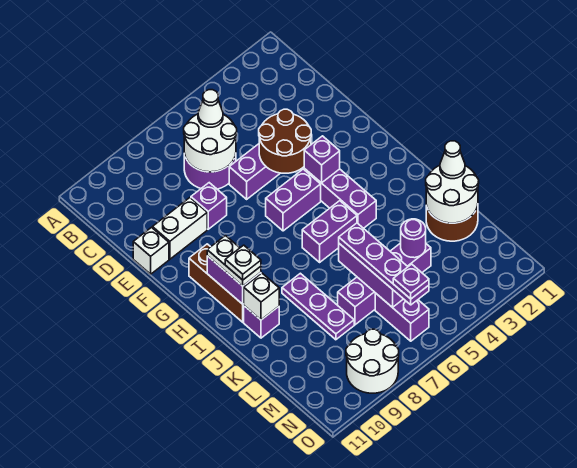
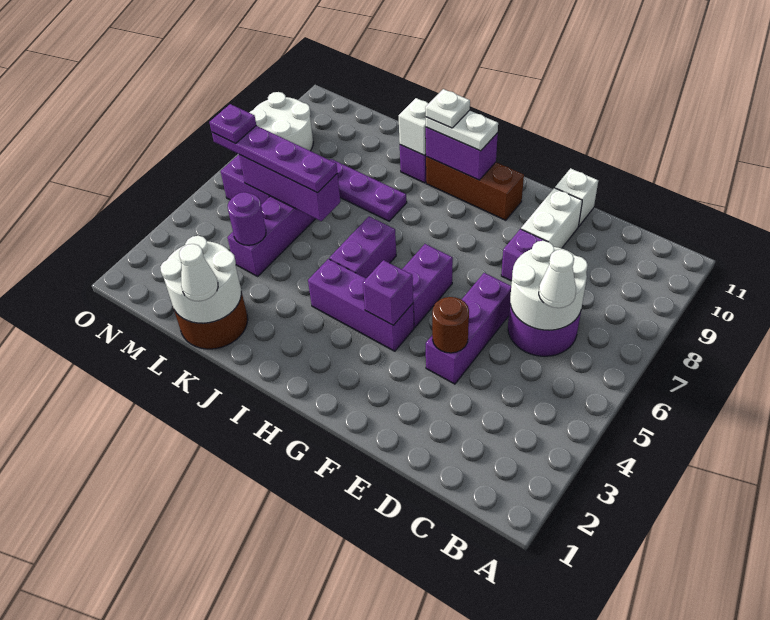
brown round brick E4:F5 level 2 -> brown round brick E4 level 2

